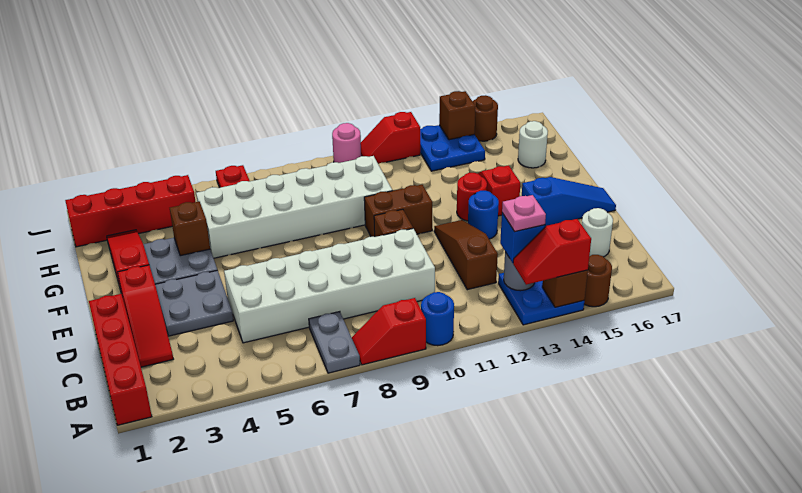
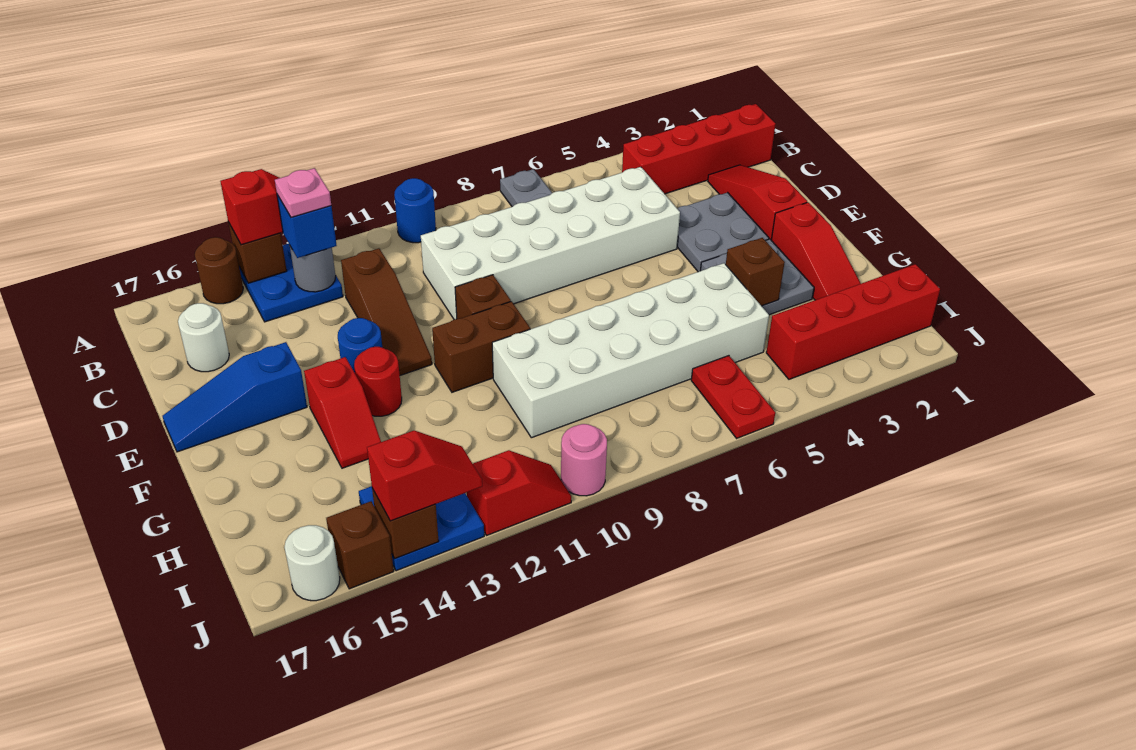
red brick A1:D1 level 1 -> red brick B1:B4 level 1
red slope A8:A9 level 1 top 9 -> red slope J13:J14 level 3 top 14
white round brick H16 level 1 -> white round brick J16 level 1
brown round brick J15 level 1 -> brown brick J15 level 1

